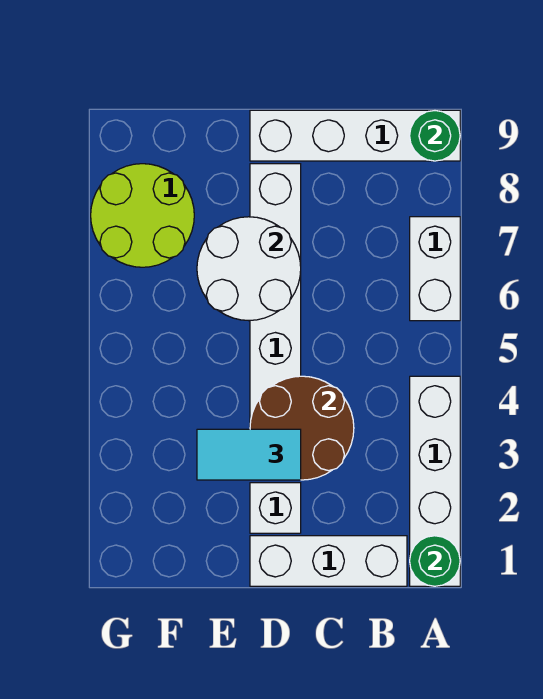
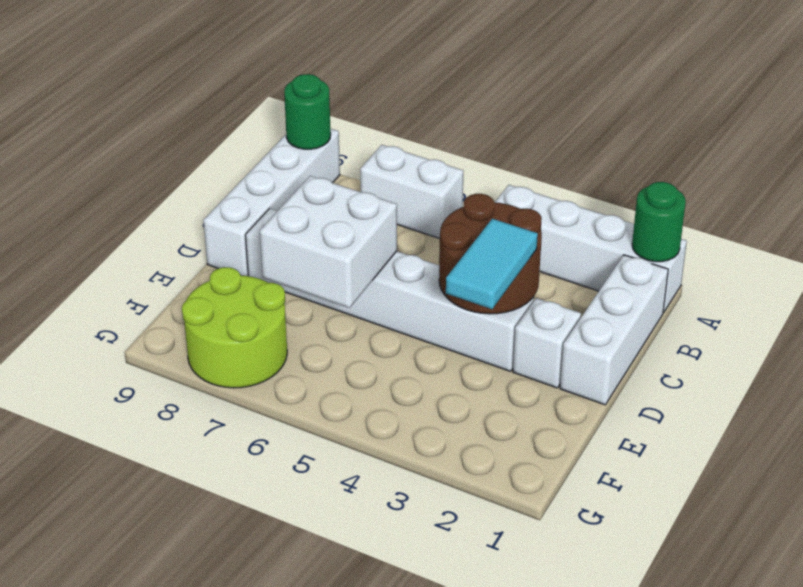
white round brick D6:E7 level 2 -> white brick D6:E7 level 2

